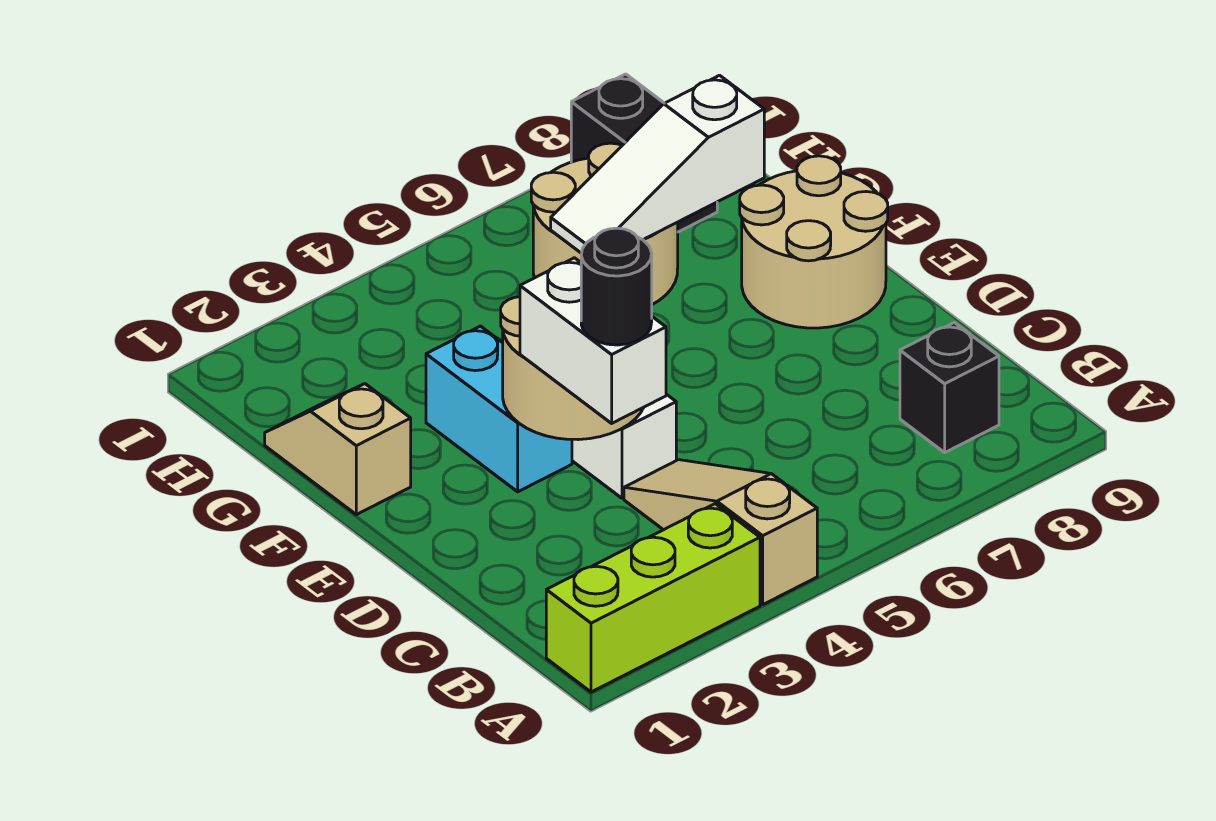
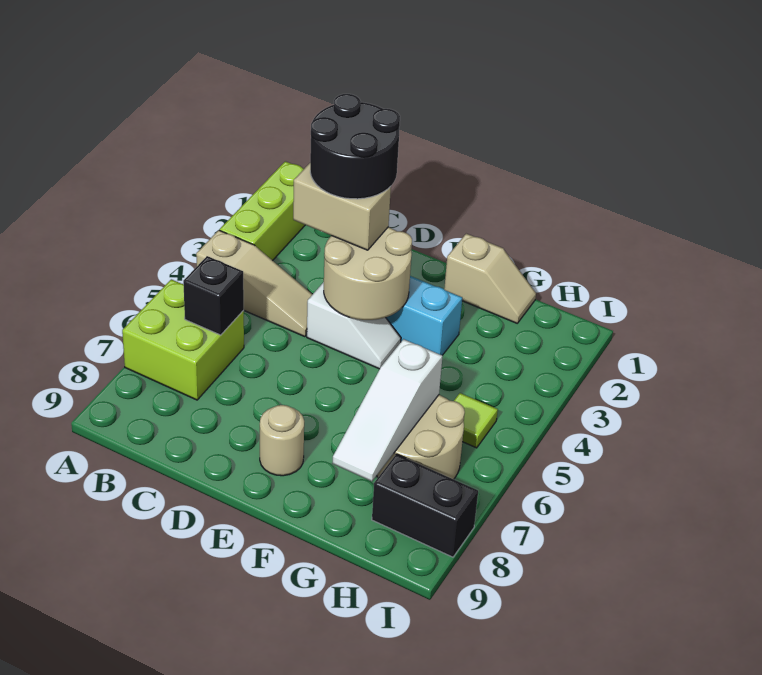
none -> lime brick A6:B7 level 1
black brick B8 level 1 -> black brick B6 level 2
white brick C3:D3 level 3 -> tan brick C3:D3 level 3
black round brick C3 level 4 -> black round brick C2:D3 level 4
tan round brick E8:F9 level 1 -> tan round brick E8 level 1
white slope G6:G8 level 2 top 8 -> white slope G6:G8 level 2 top 6
none -> lime tile H5 level 1

